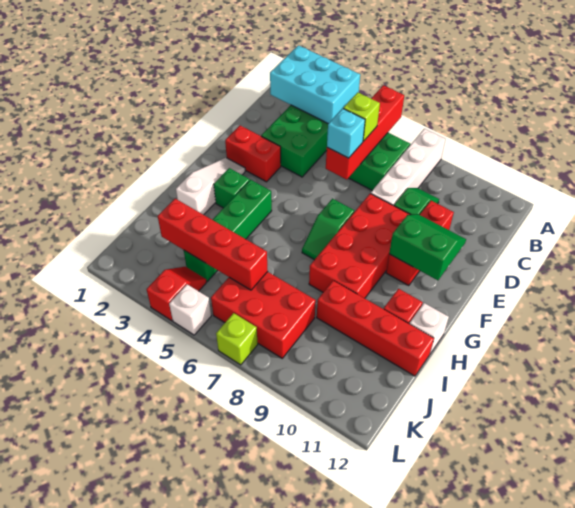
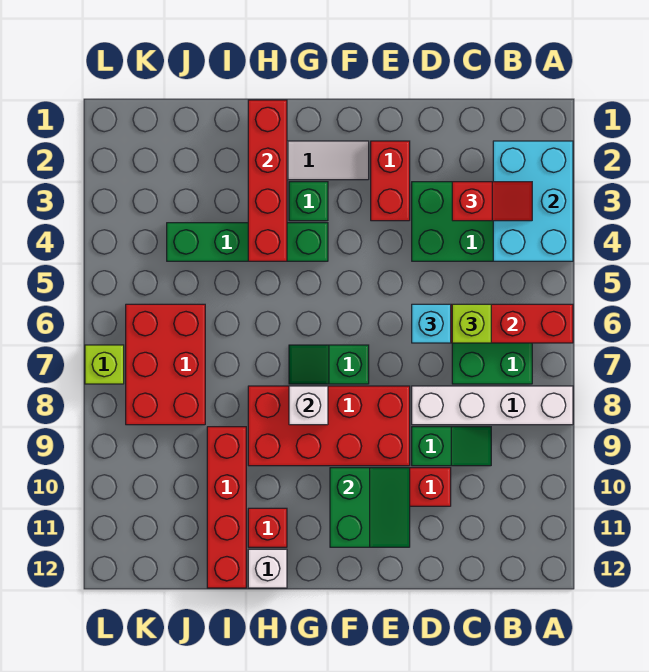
red brick J3:J6 level 2 -> red brick H1:H4 level 2
red slope K4:L4 level 1 top L -> red slope B3:C3 level 3 top C
white brick L5 level 1 -> white brick G8 level 2

